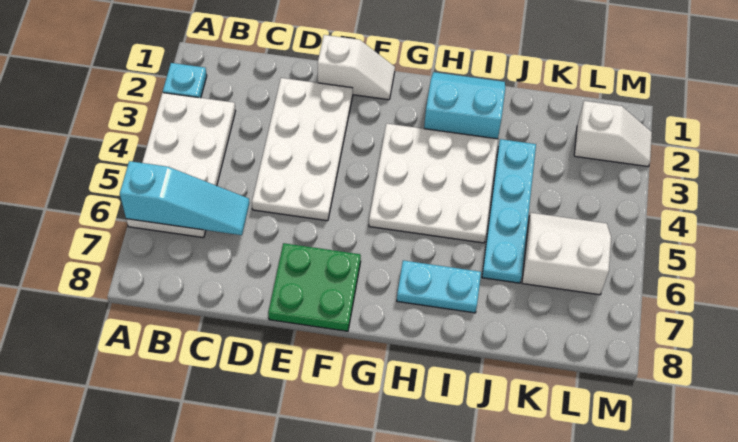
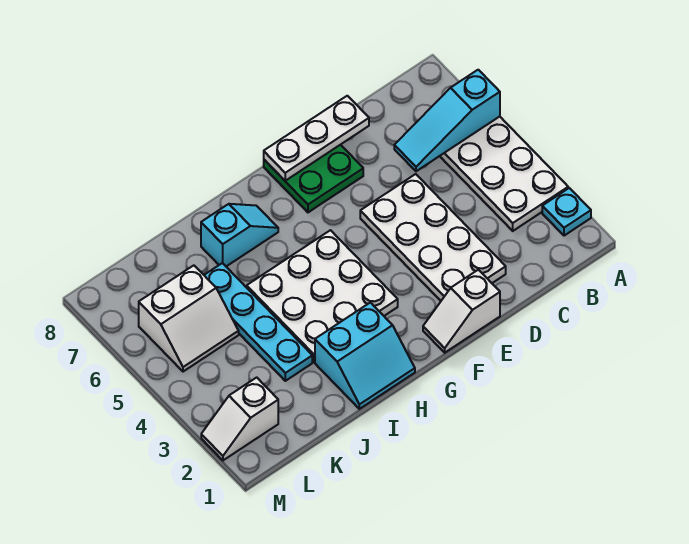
none -> white plate D8:F8 level 2
cyan plate H7:I7 level 1 -> cyan slope H7:I7 level 1 top I

